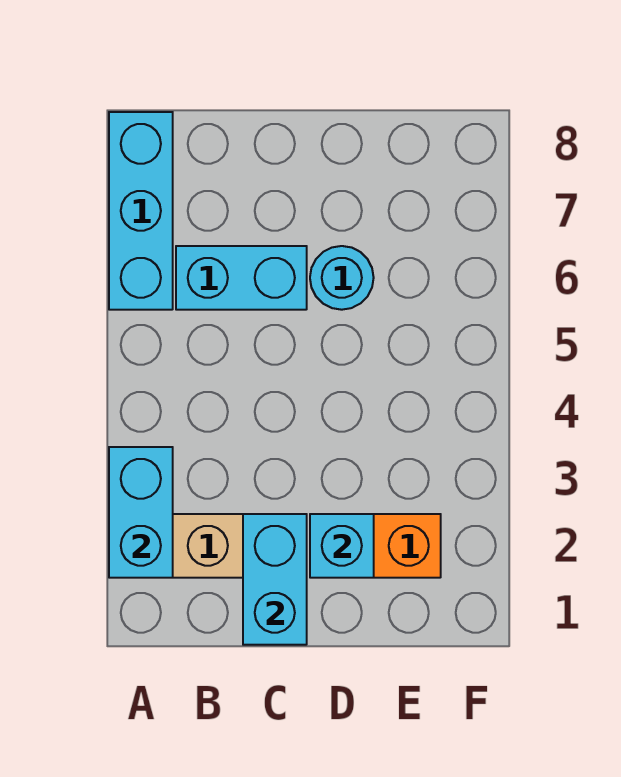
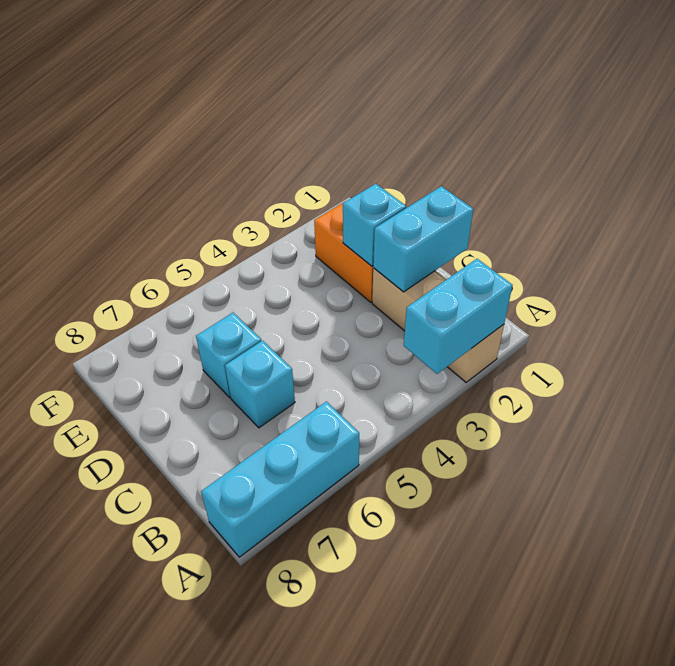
cyan brick B6:C6 level 1 -> cyan brick C6 level 1
cyan round brick D6 level 1 -> cyan brick D6 level 1

